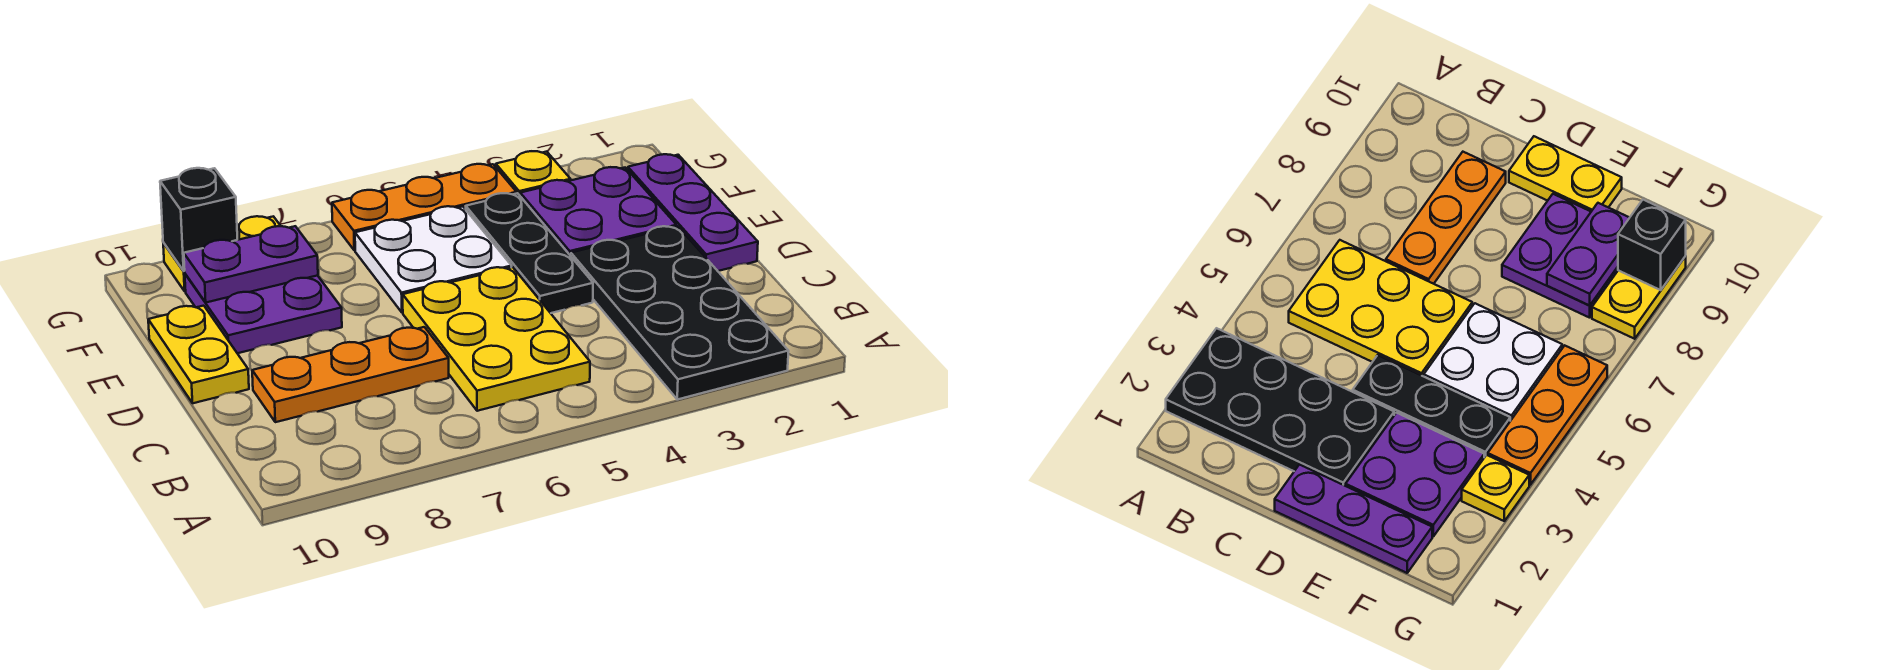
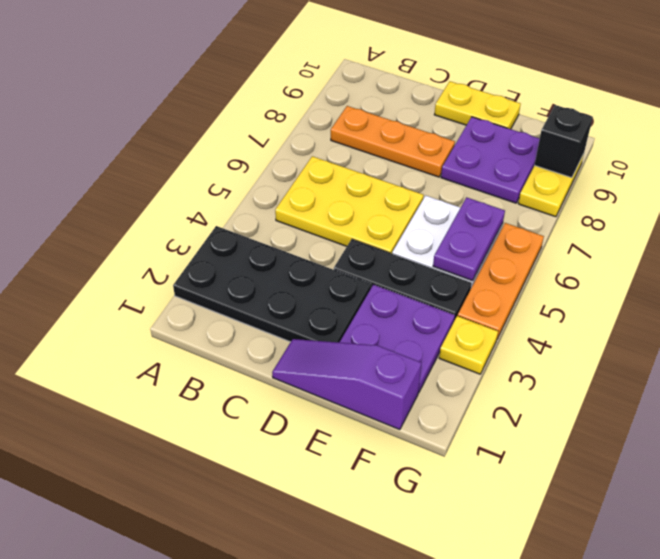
orange plate C7:C9 level 1 -> orange plate B8:D8 level 1
purple plate D1:F1 level 1 -> purple slope D1:F1 level 1 top F
purple plate F8:F9 level 2 -> purple plate F5:F6 level 2

